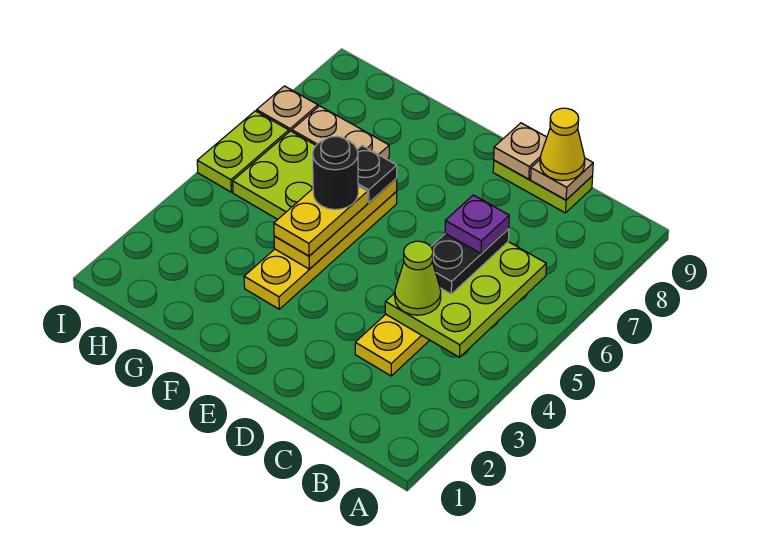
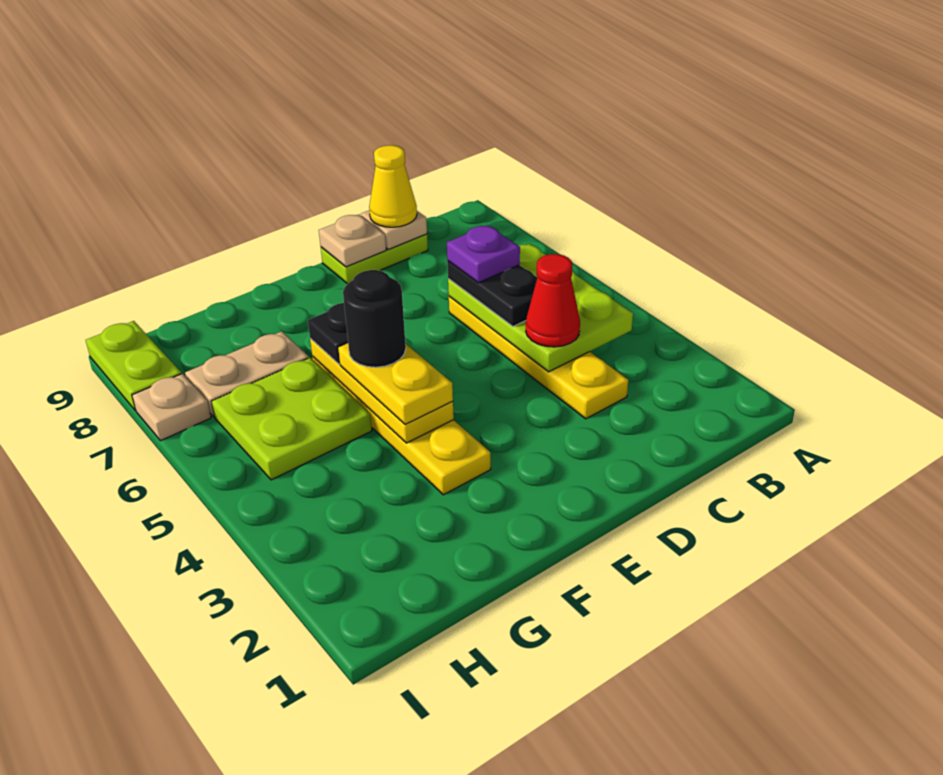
lime cone C4 level 3 -> red cone C4 level 3
lime plate I5:I6 level 1 -> lime plate I8:I9 level 1

